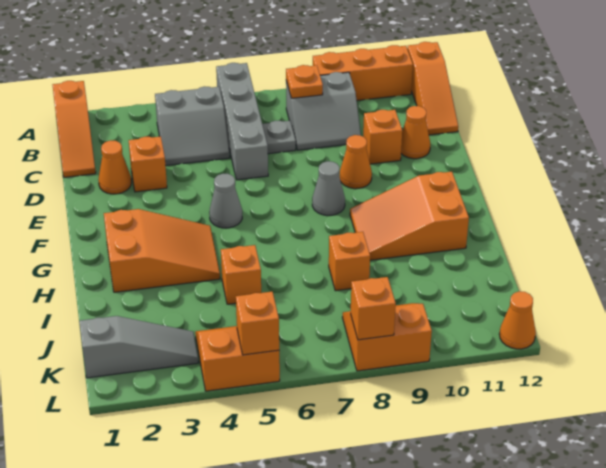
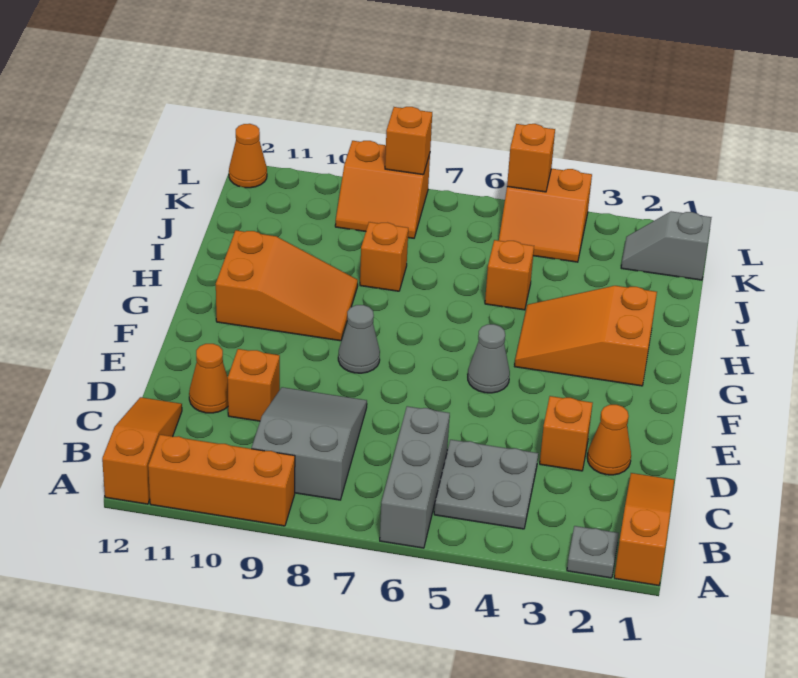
grey brick A6:D6 level 1 -> grey brick A6:C6 level 1
grey slope B4:C5 level 1 top B -> grey plate B4:C5 level 1
grey slope B8:C9 level 1 top B -> grey slope B8:D9 level 1 top B
orange plate B8 level 2 -> none
grey plate C7 level 1 -> grey plate A2 level 1
orange cone E9 level 1 -> none
grey slope K1:K3 level 1 top 1 -> grey slope K1:K2 level 1 top 1

